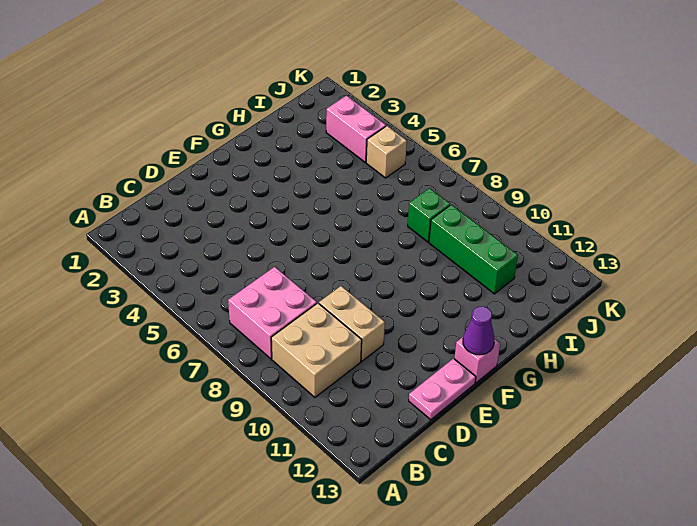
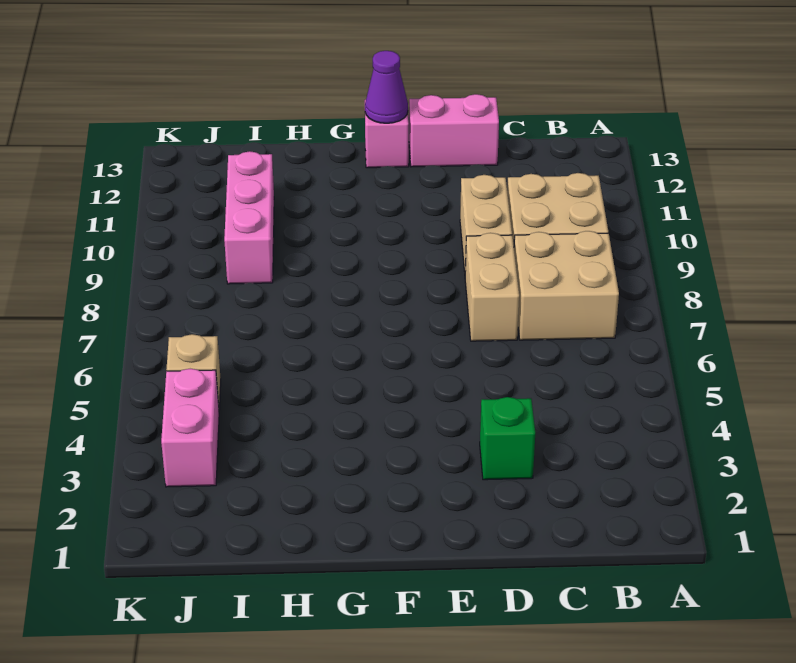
pink brick B7:C8 level 1 -> tan brick B7:C8 level 1
none -> tan brick D7:D8 level 1
pink plate D13:E13 level 1 -> pink brick D13:E13 level 1
green brick I8 level 1 -> green brick D3 level 1
green brick I9:I11 level 1 -> pink brick I9:I11 level 1

